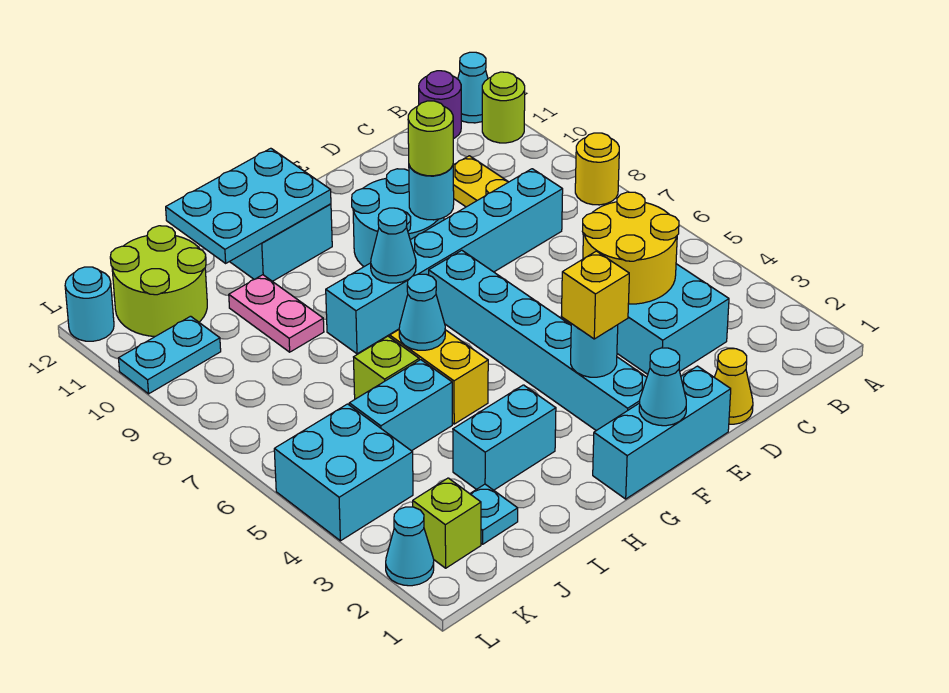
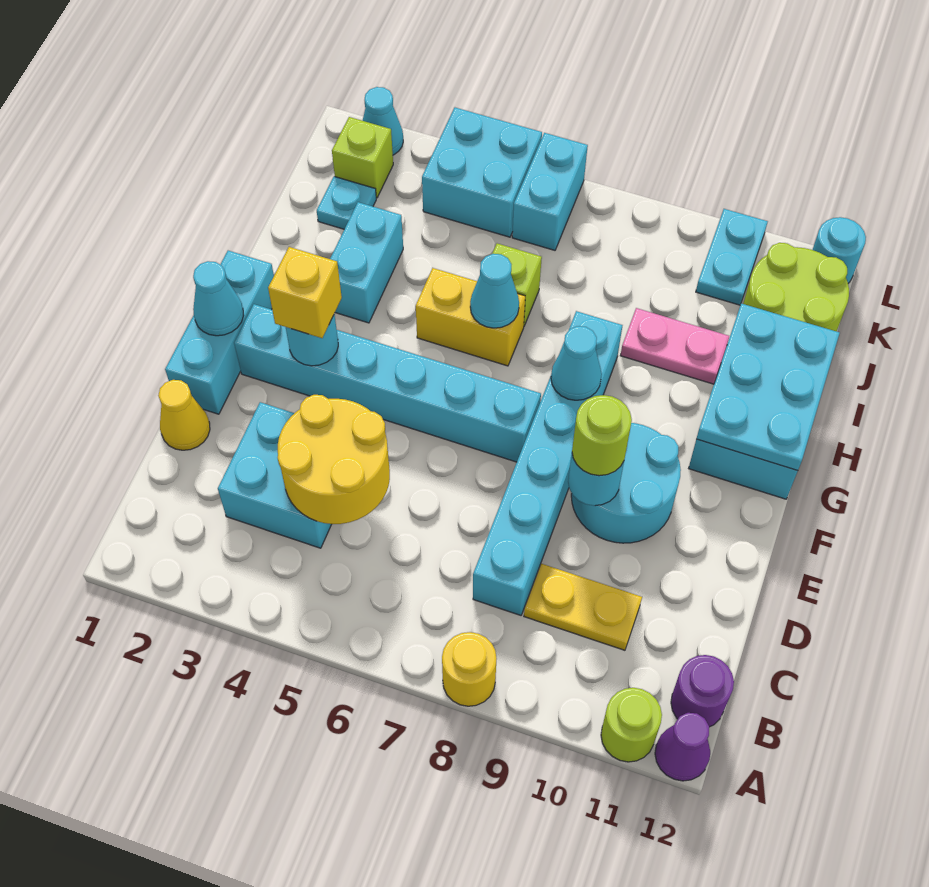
cyan cone A12 level 1 -> purple cone A12 level 1
cyan brick I5:J5 level 1 -> cyan brick K6:L6 level 1

